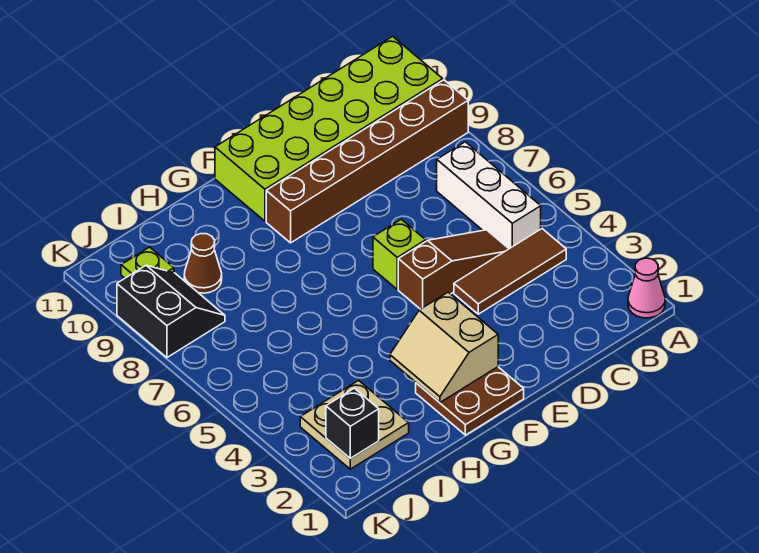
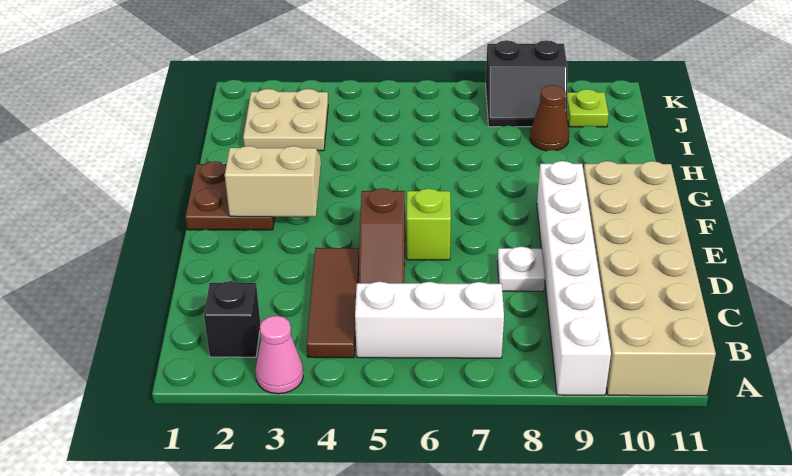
pink cone A1 level 1 -> pink cone A3 level 1
brown brick A9:F9 level 1 -> white brick A9:F9 level 1
lime brick A10:F11 level 1 -> tan brick A10:F11 level 1
none -> white plate D8 level 1
black brick J2 level 2 -> black brick B2 level 1

